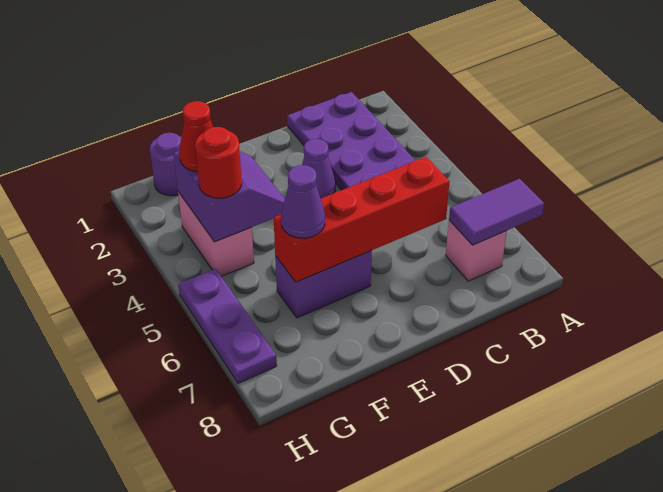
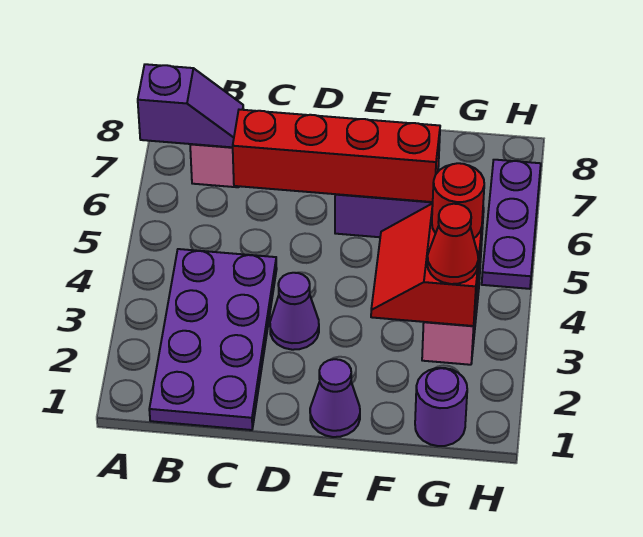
purple tile A7:B7 level 2 -> purple slope A7:B7 level 2 top A
purple slope F3:G4 level 2 top G -> red slope F3:G4 level 2 top G
purple cone F6 level 3 -> purple cone E1 level 1

